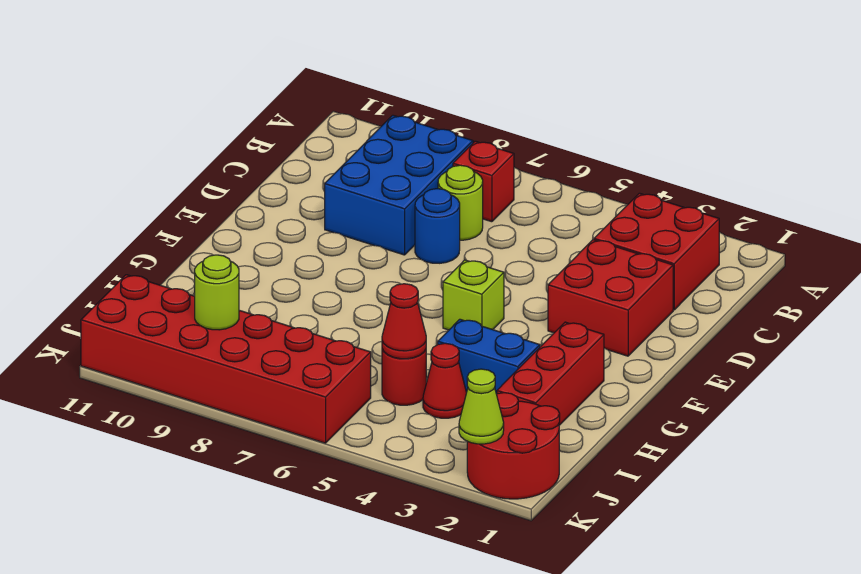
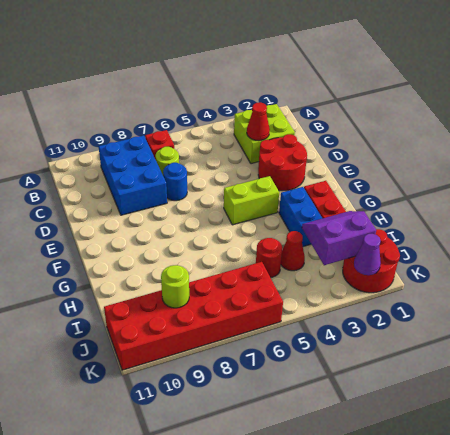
red brick B2:C3 level 1 -> lime brick B2:C3 level 1
red brick D2:E3 level 1 -> red round brick D2:E3 level 1
lime brick F5 level 1 -> lime brick F4:F5 level 1
blue brick H3:H4 level 1 -> blue brick G3:H3 level 1
none -> purple slope I2:J3 level 2 top J
red cone I5 level 2 -> red cone C3 level 2
lime cone K2 level 2 -> purple cone K2 level 2

